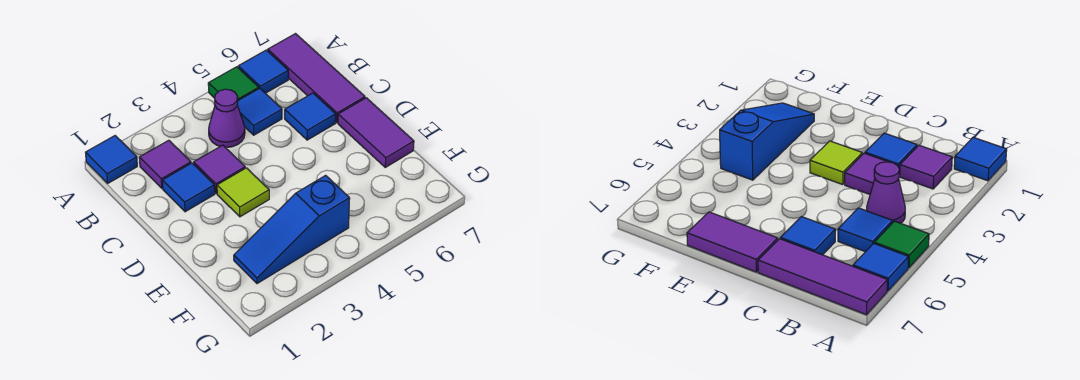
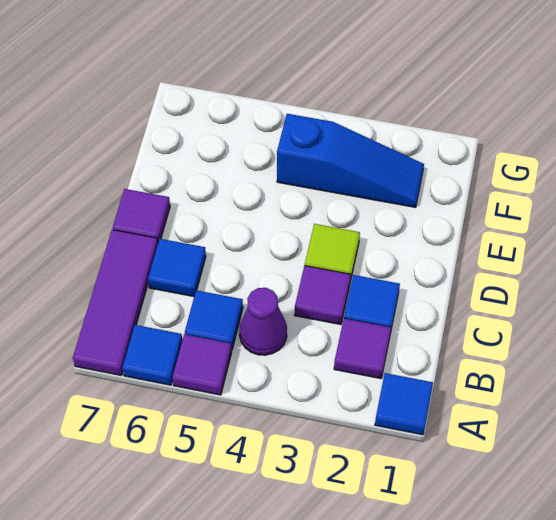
green tile A5 level 1 -> purple tile A5 level 1
purple tile D7:E7 level 1 -> purple tile D7 level 1

